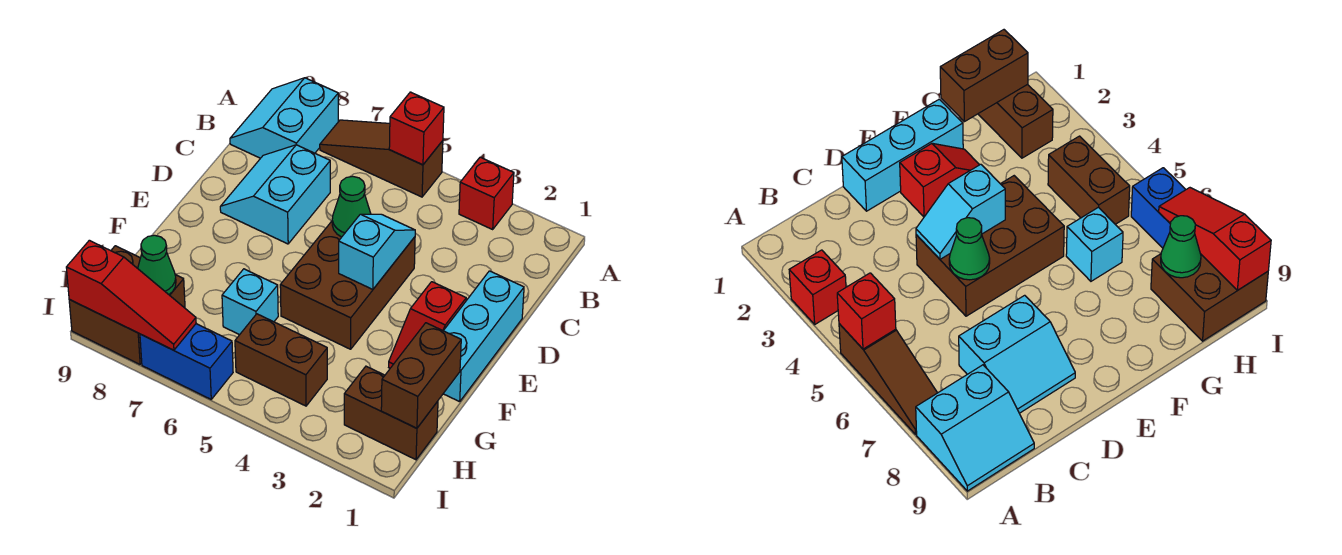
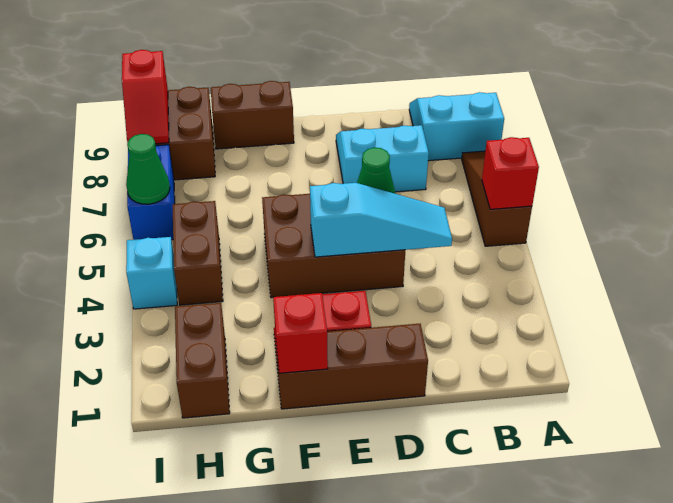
red brick A3 level 1 -> red brick F1 level 2
cyan brick D1:F1 level 1 -> brown brick D1:F1 level 1
cyan slope D4:E4 level 2 top E -> cyan slope C4:E4 level 2 top E
brown brick G1:H1 level 2 -> brown brick F9:G9 level 1
cyan brick G6 level 1 -> cyan brick I4 level 1
green cone H8 level 2 -> green cone I6 level 2
red slope I7:I9 level 2 top 9 -> red slope I8:I9 level 2 top 9

